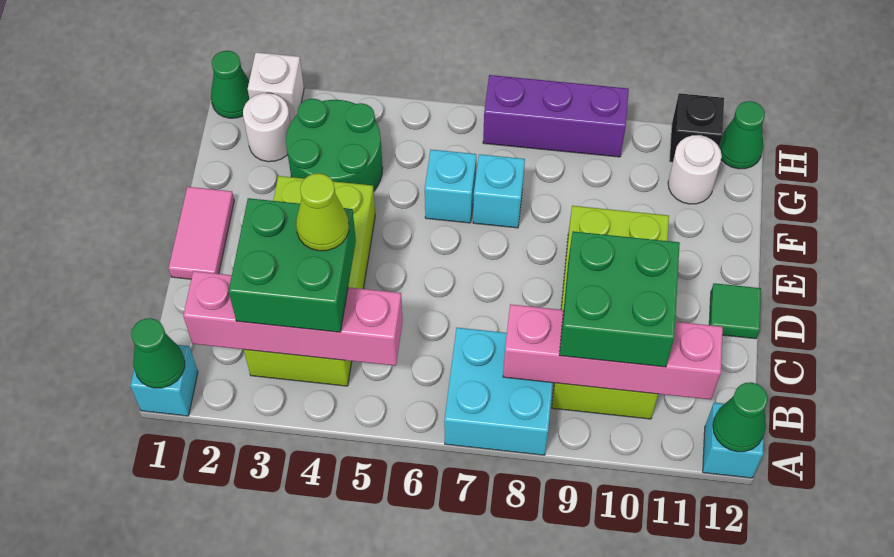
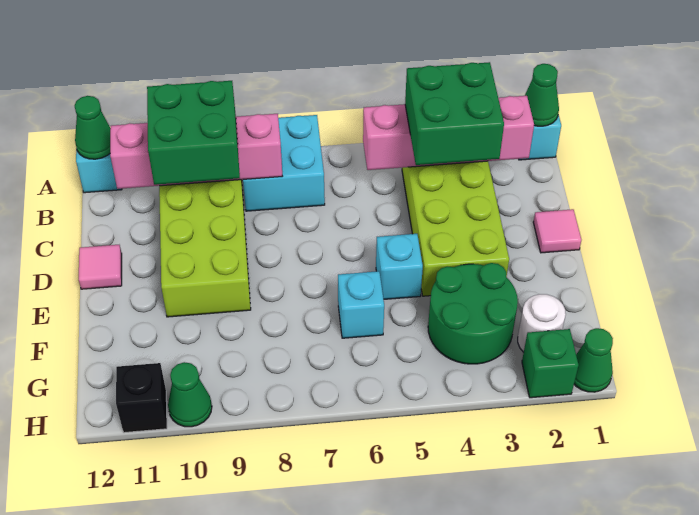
lime cone C4 level 4 -> none
pink tile D1:E1 level 1 -> pink tile D1 level 1
green tile D12 level 1 -> pink tile D12 level 1
cyan brick F7 level 1 -> cyan brick E5 level 1
white round brick G11 level 1 -> none
white brick H2 level 1 -> green brick H2 level 1
purple brick H7:H9 level 1 -> none
green cone H12 level 1 -> green cone H10 level 1

